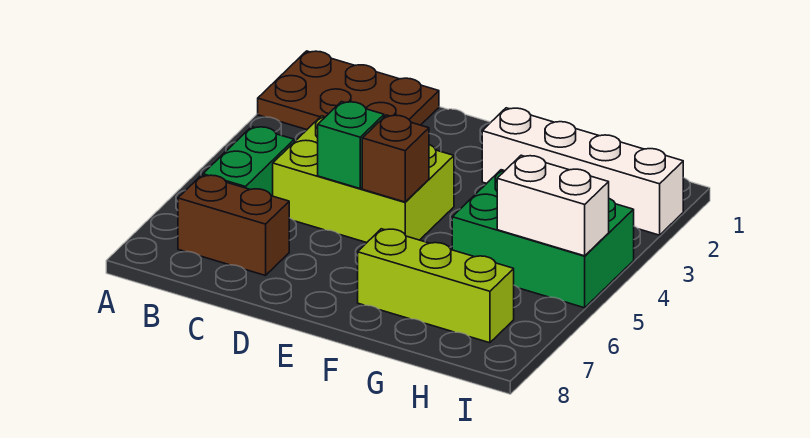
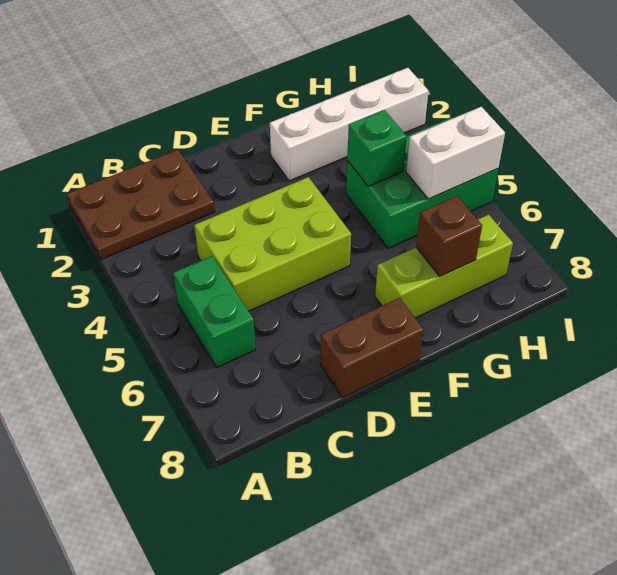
brown brick B7:C7 level 1 -> brown brick D8:E8 level 1
green brick D5 level 2 -> green brick G4 level 2
brown brick E5 level 2 -> brown brick G7 level 2

